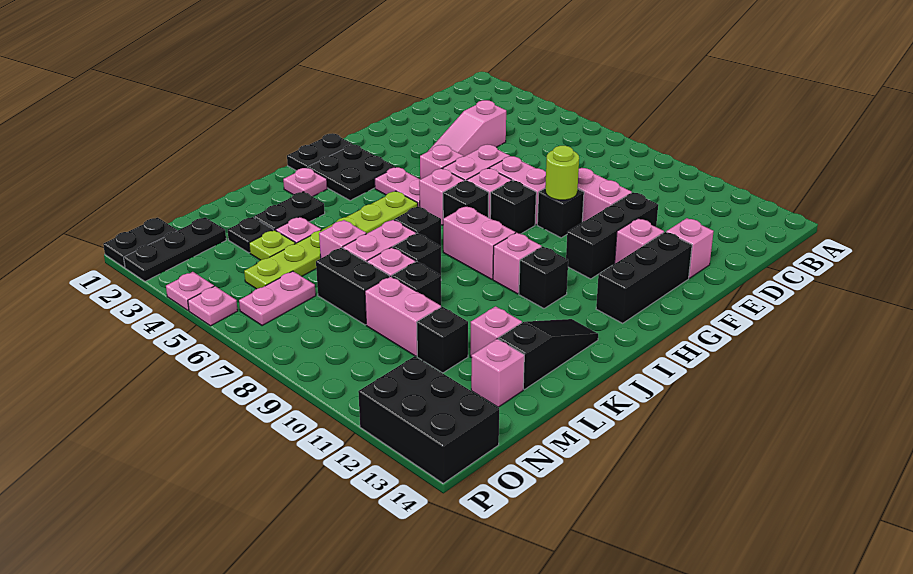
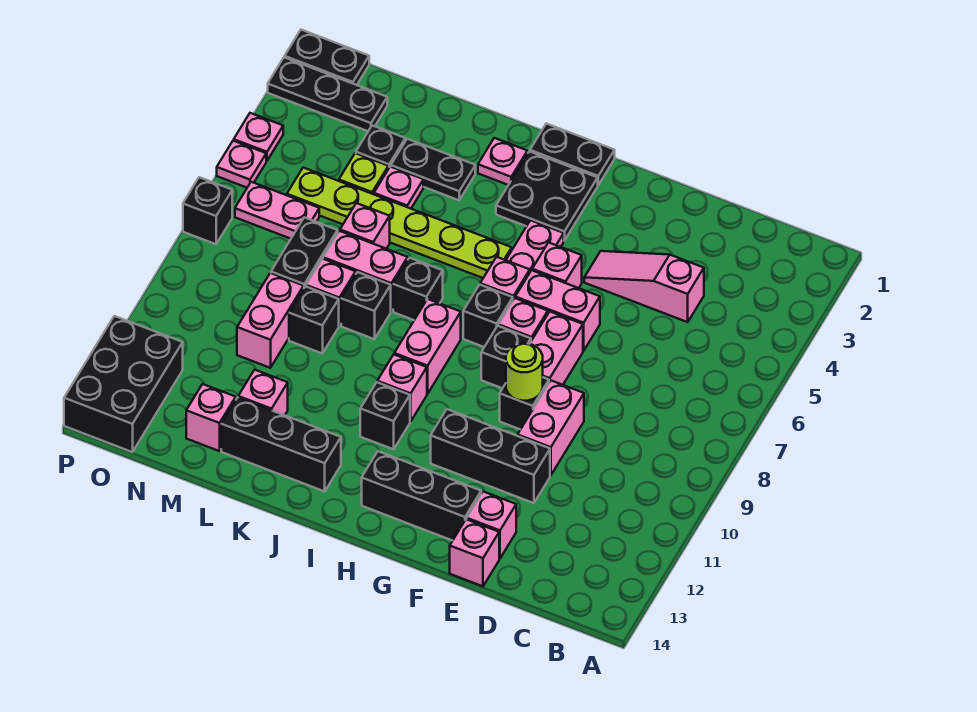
pink brick F12 level 1 -> pink brick E14 level 1
black slope J13:L13 level 1 top L -> black brick J13:L13 level 1
black brick M11 level 1 -> black brick P7 level 1

